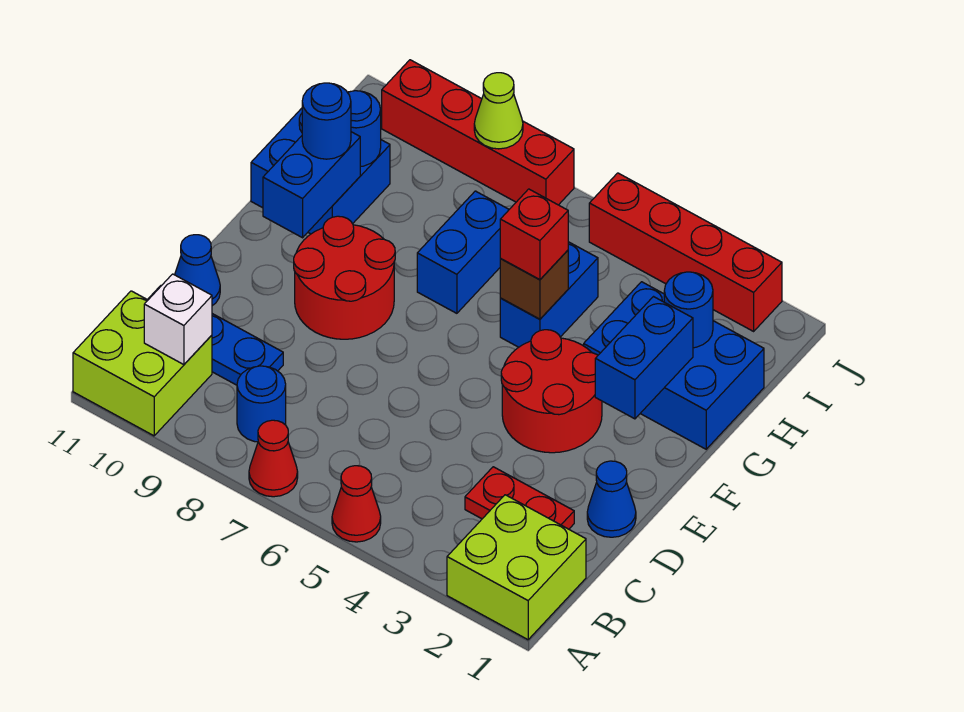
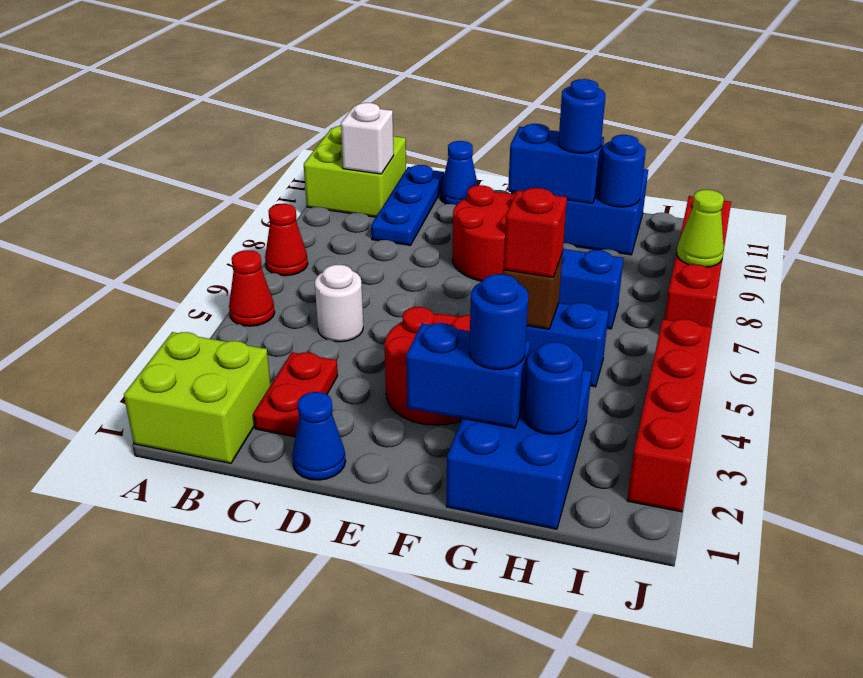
blue round brick B8 level 1 -> blue round brick G2 level 3
none -> white round brick C5 level 1

